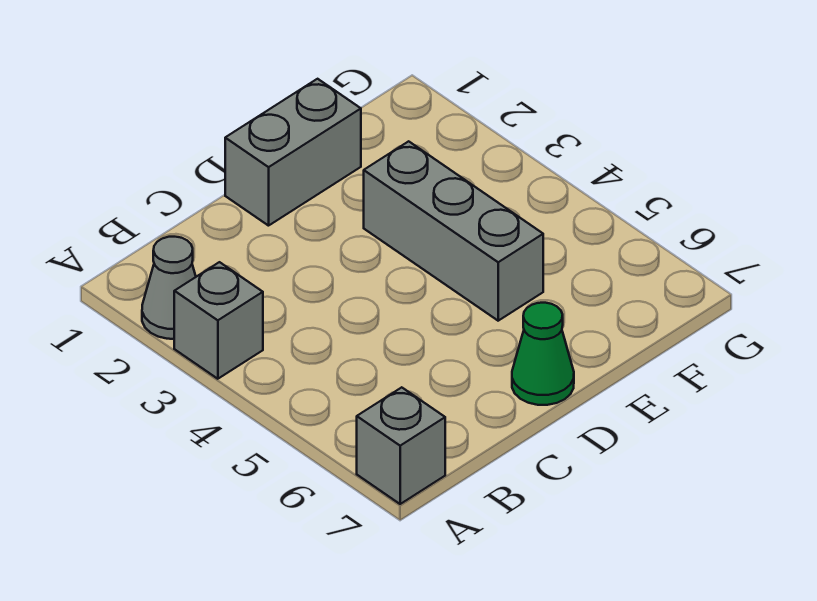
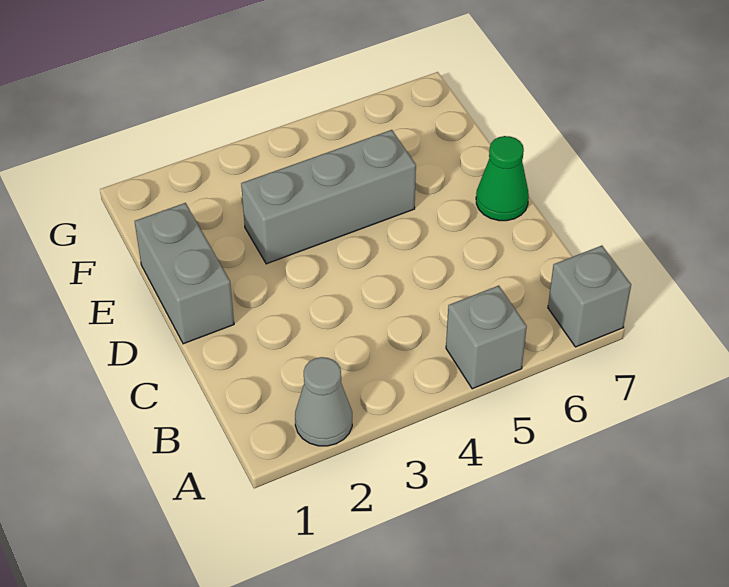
grey brick A3 level 1 -> grey brick A5 level 1

